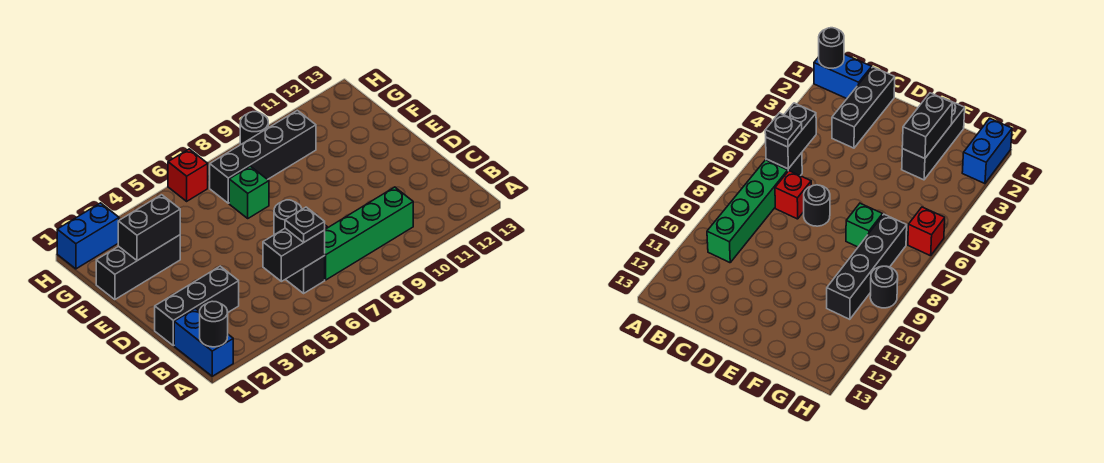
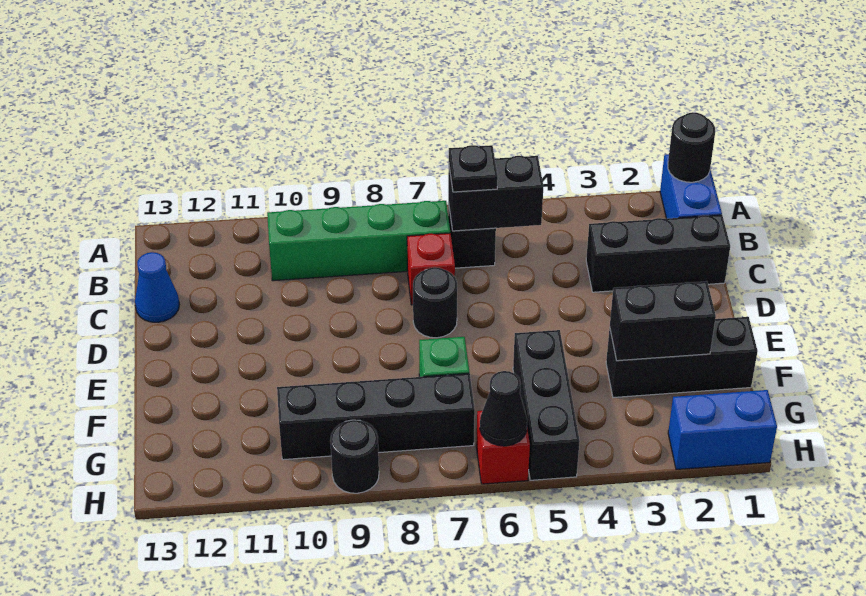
none -> blue cone C13 level 1
none -> black brick F5:H5 level 1
none -> black cone H6 level 2

